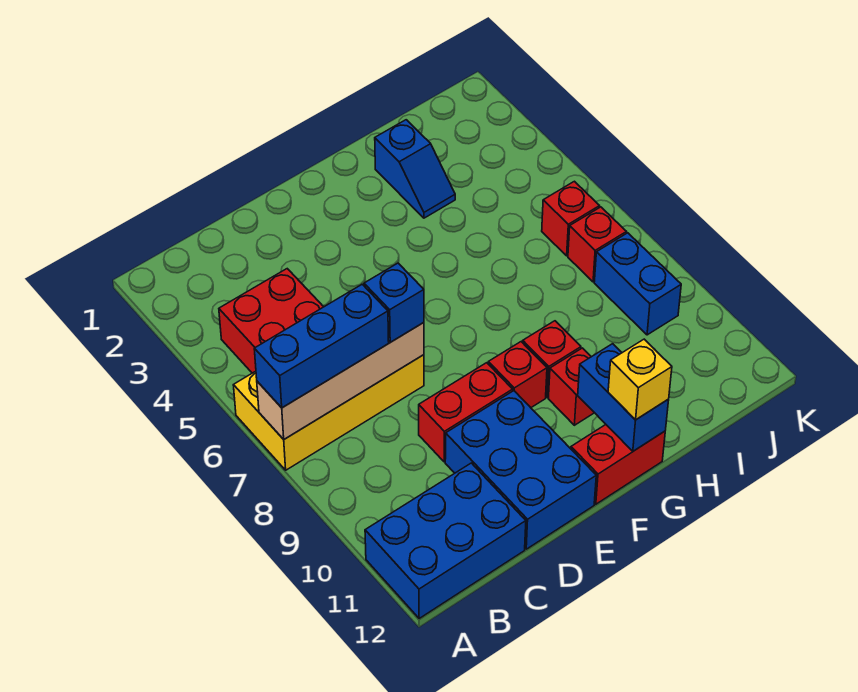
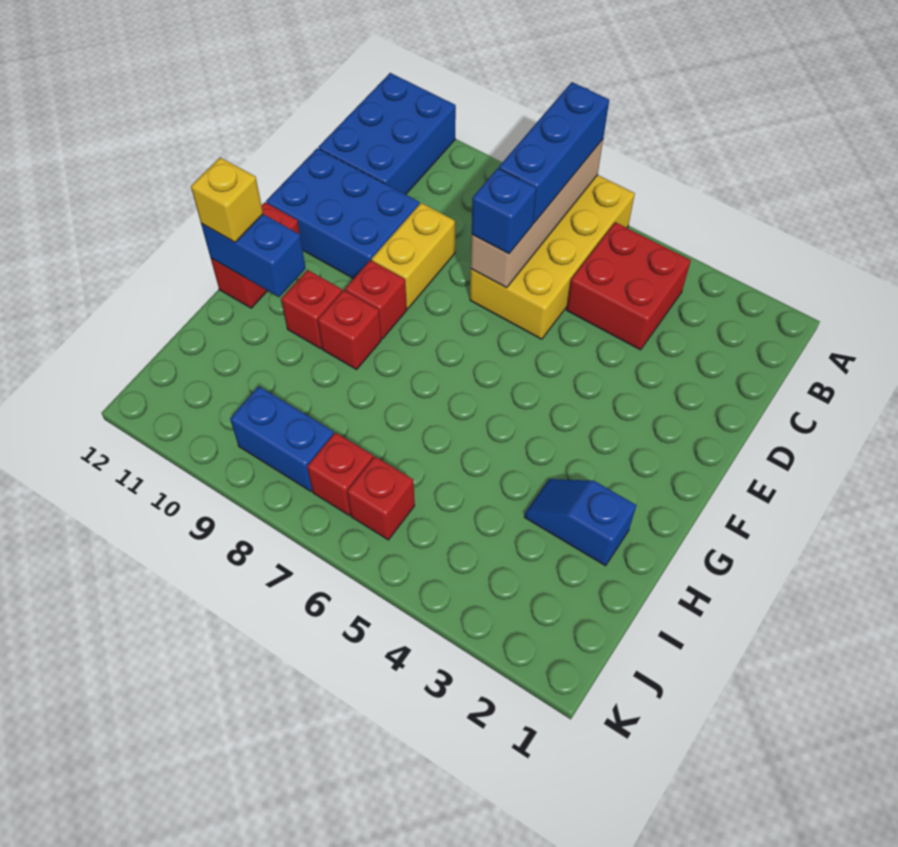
red brick D9:E9 level 1 -> yellow brick D9:E9 level 1

